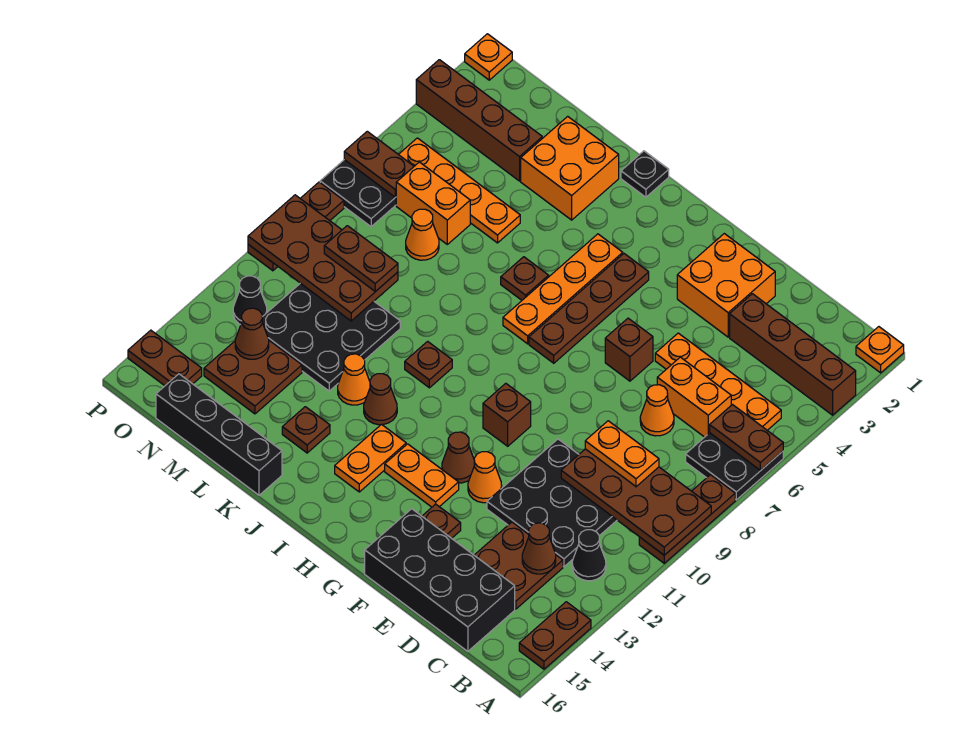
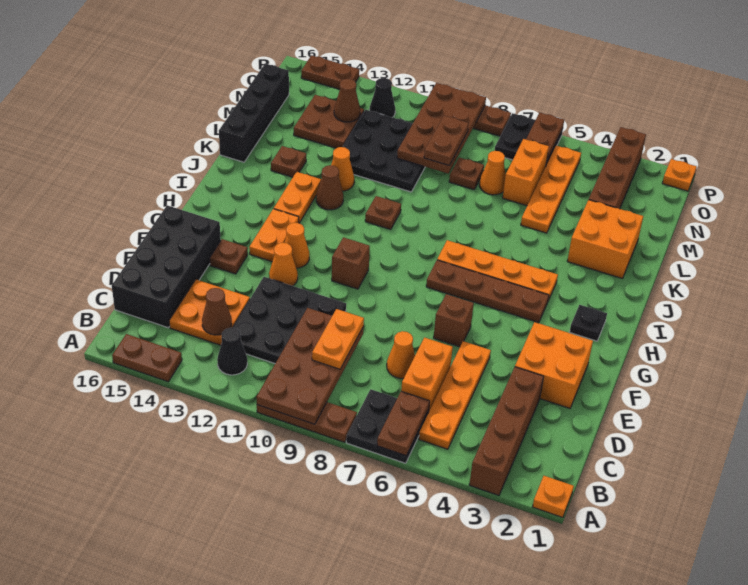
brown plate C13:D14 level 1 -> orange plate C13:D14 level 1
brown cone G12 level 1 -> orange cone G12 level 1
orange plate I13:I14 level 1 -> orange plate I13:J13 level 1
black plate J1 level 1 -> black plate H2 level 1
brown plate J6 level 1 -> brown plate M8 level 1
brown plate O15:P15 level 1 -> brown plate P14:P15 level 1

